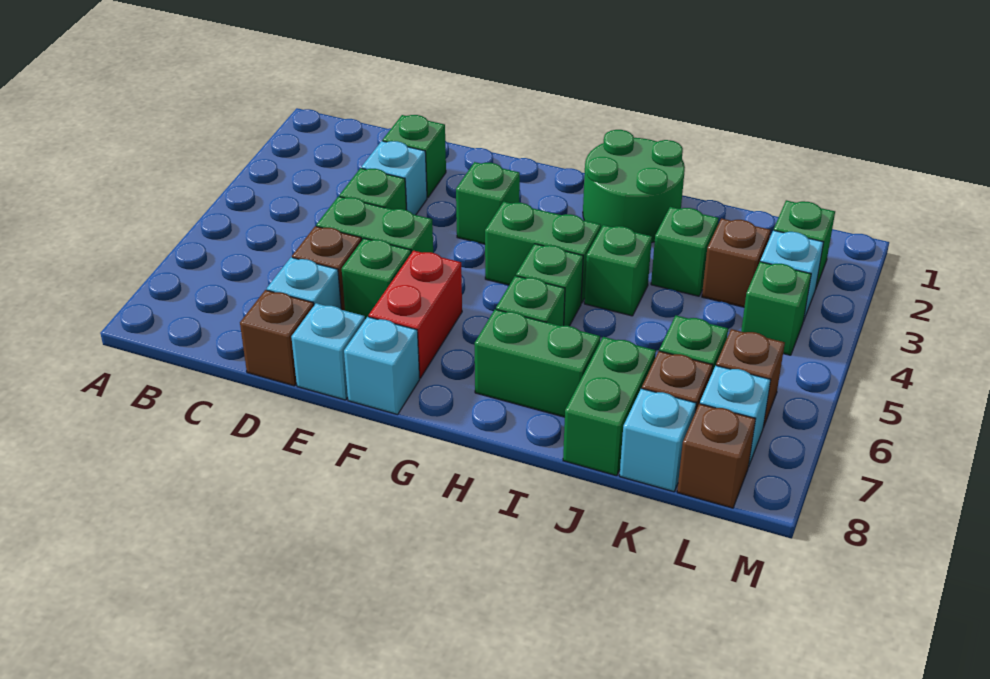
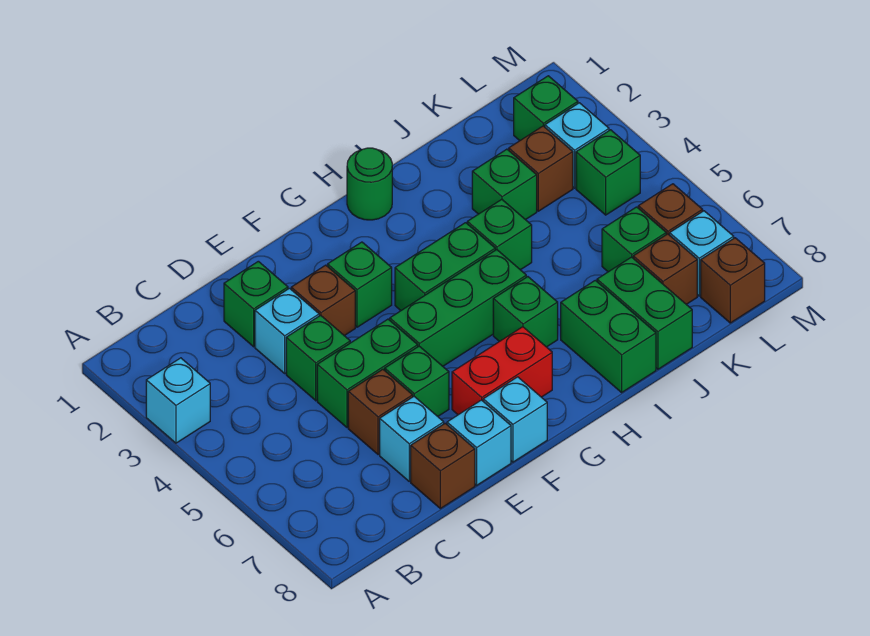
none -> brown brick E3 level 1
red brick F6:F7 level 1 -> red brick F7:G7 level 1
green round brick H1:I2 level 1 -> green round brick H1 level 1
green brick H5 level 1 -> green brick F5:H5 level 1
green brick H7:I7 level 1 -> green brick I7:I8 level 1
cyan brick K8 level 1 -> cyan brick A3 level 1

